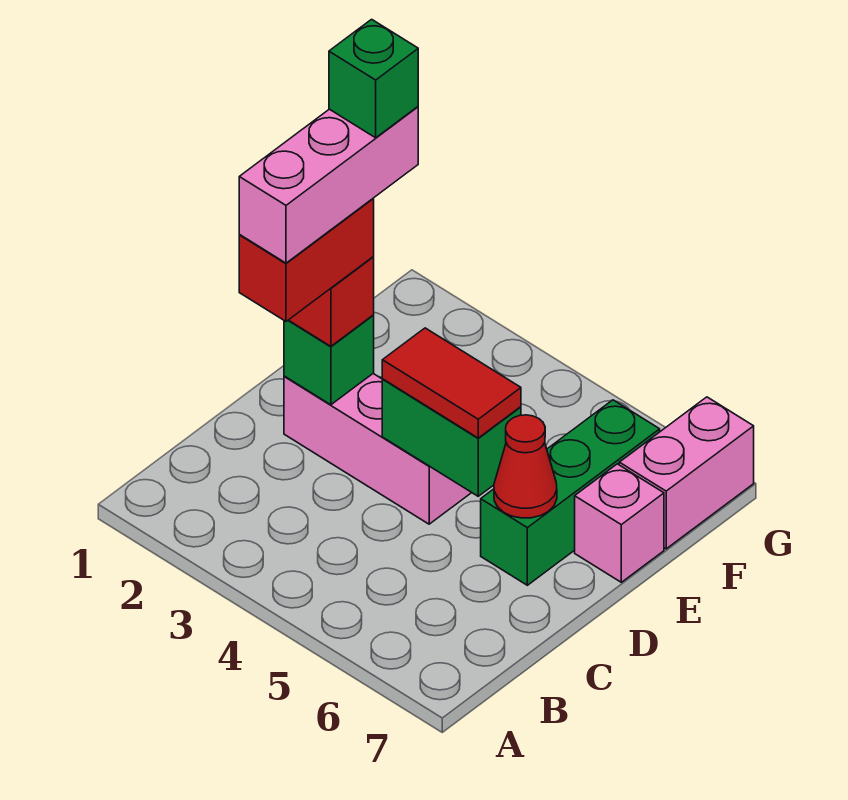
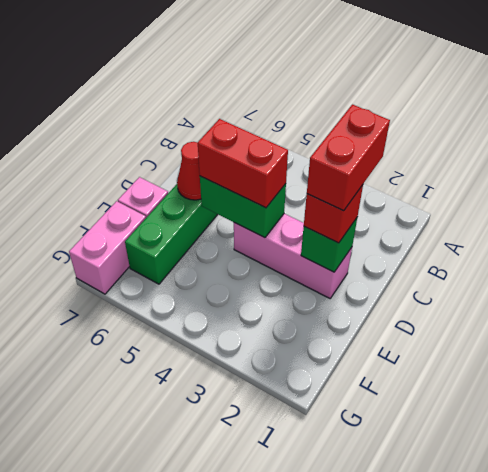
pink brick C2:E2 level 5 -> none
red tile D4:D5 level 3 -> red brick D4:D5 level 3
green brick E2 level 6 -> none

